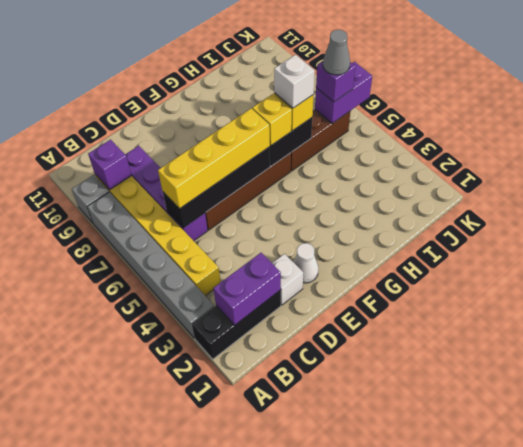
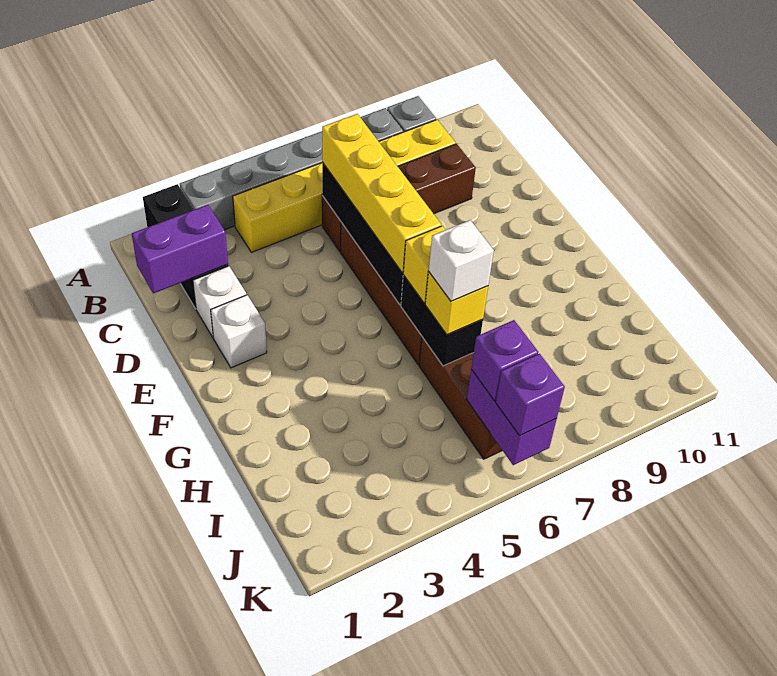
purple brick B2:C2 level 2 -> purple brick C1:C2 level 2
purple brick B9 level 2 -> purple brick K6 level 3
purple brick C6:C9 level 1 -> brown brick C6:C9 level 1
white cone E2 level 1 -> white brick E2 level 1
grey cone J6 level 4 -> none

